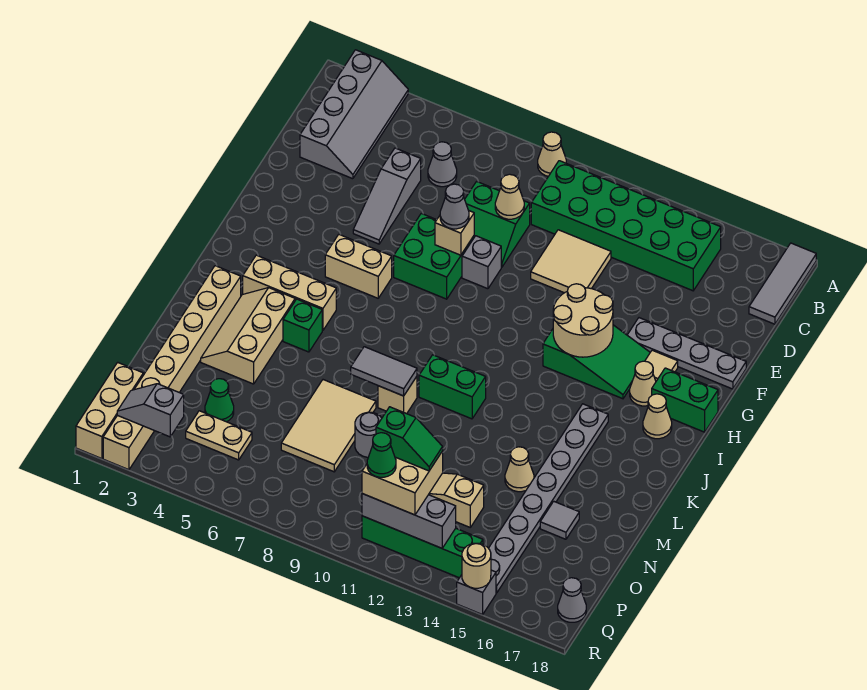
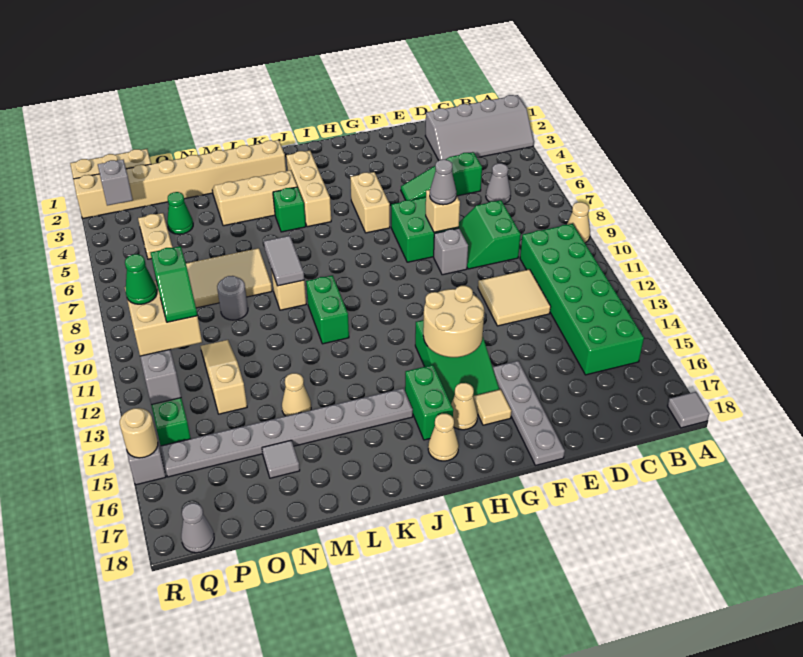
grey tile A18:C18 level 1 -> grey tile A18 level 1
grey slope D5:F5 level 1 top D -> green slope D5:F5 level 1 top D
tan cone D9 level 2 -> none
green brick H17:H18 level 1 -> green brick I15:I16 level 1

